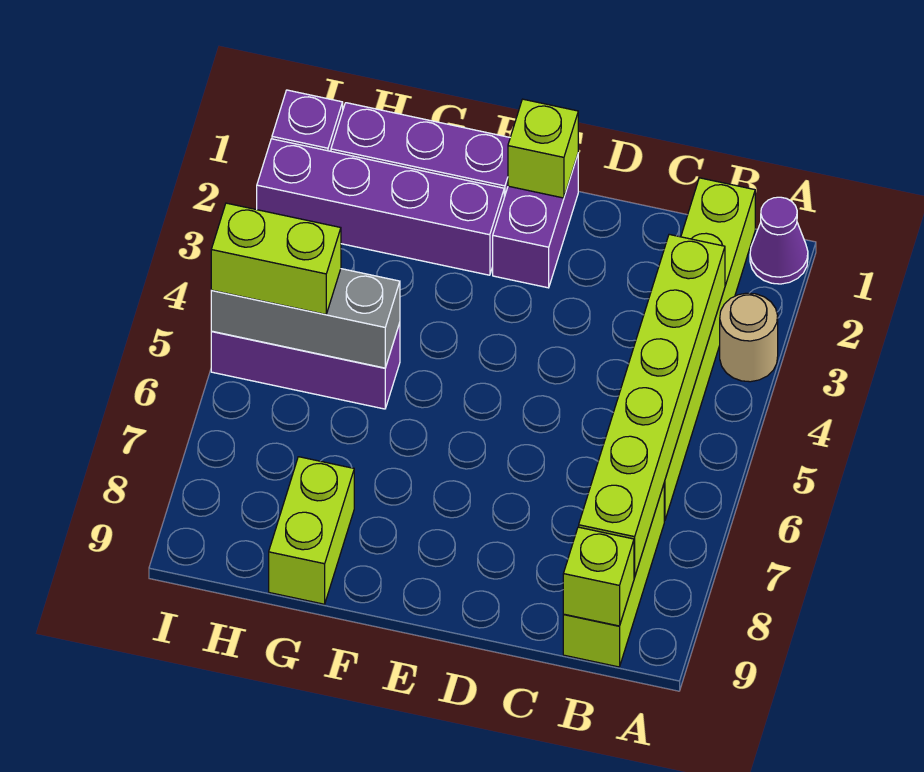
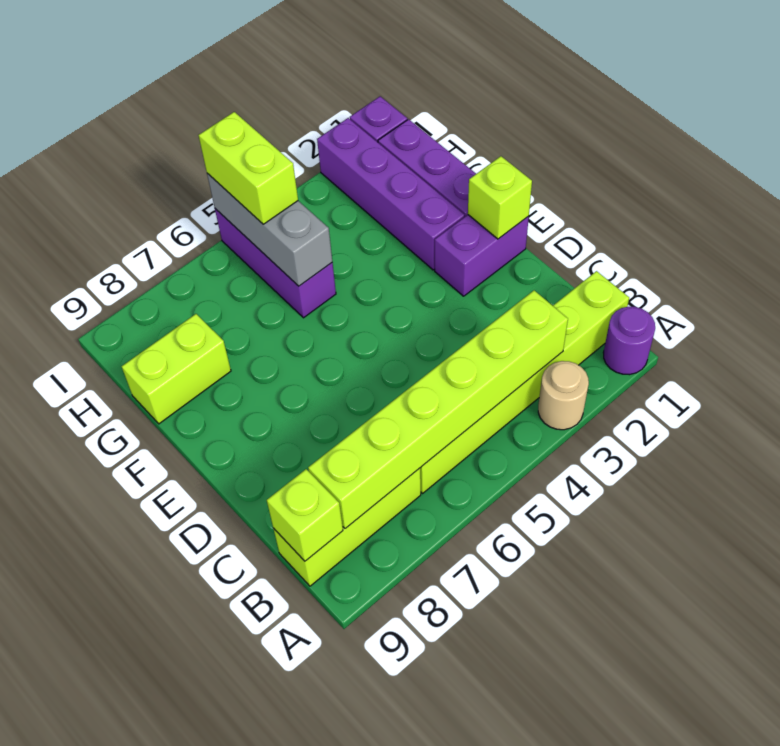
purple cone A1 level 1 -> purple round brick A1 level 1

